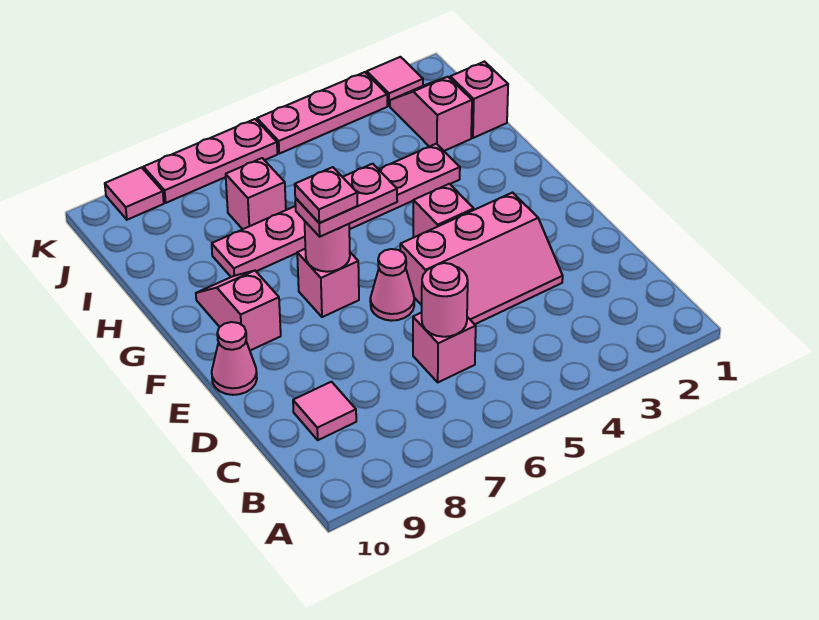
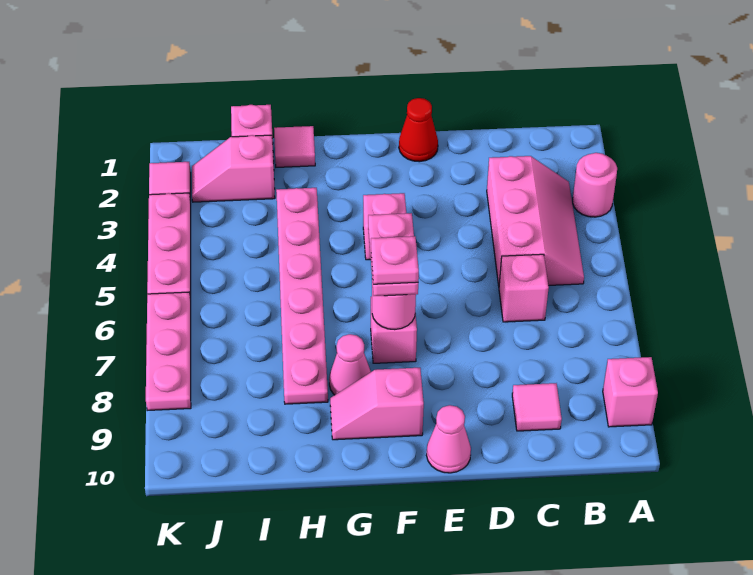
pink round brick C6 level 2 -> pink round brick A3 level 1
pink slope D3:E5 level 1 top E -> pink slope B3:C5 level 1 top C
none -> red cone E1 level 1
pink cone E6 level 1 -> pink cone G8 level 1
pink brick I7 level 1 -> pink brick A9 level 1
pink tile K9 level 1 -> pink tile H1 level 1

